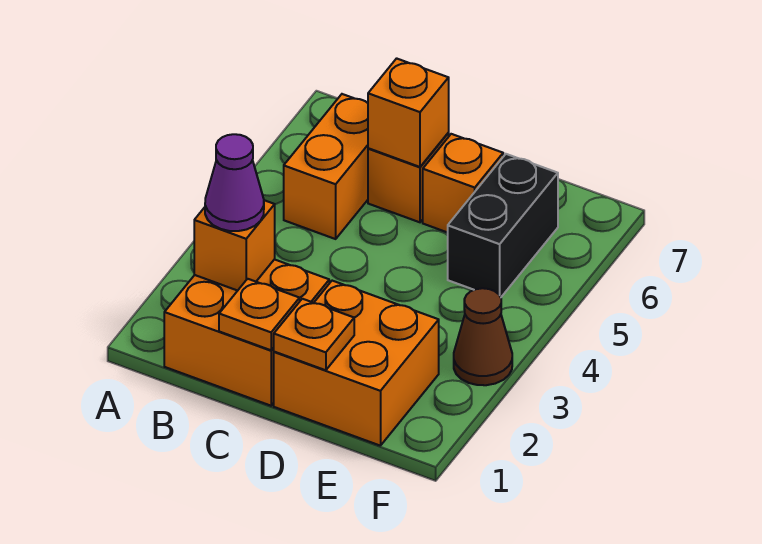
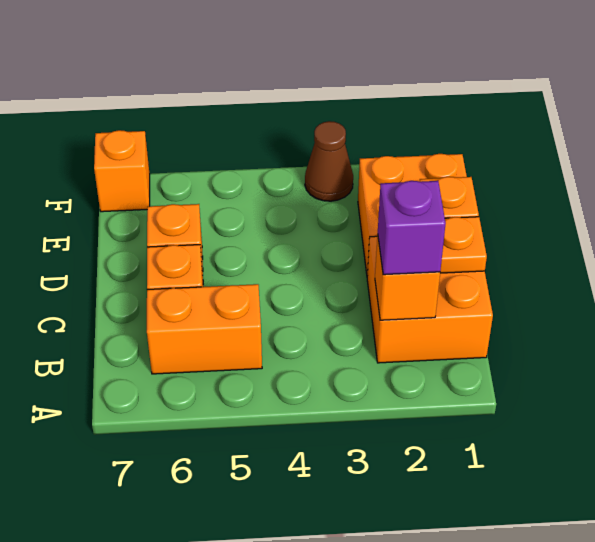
purple cone B2 level 3 -> purple brick B2 level 3
orange brick C6 level 2 -> orange brick F7 level 1
black brick E5:E6 level 1 -> none

